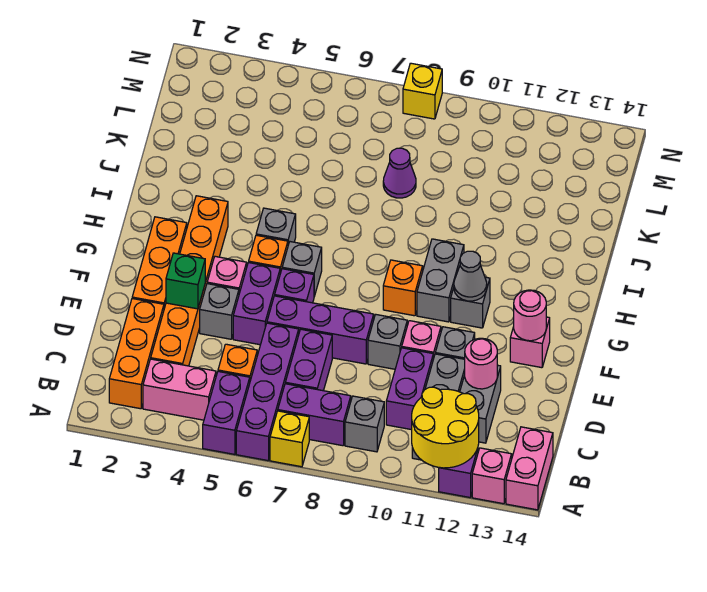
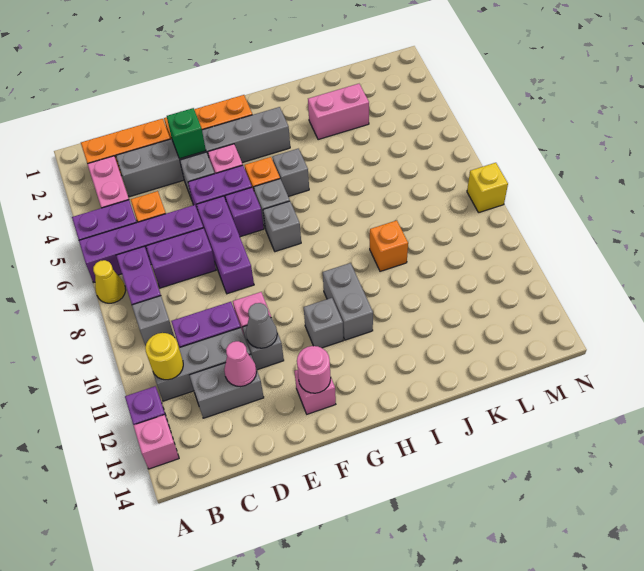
yellow brick A7 level 1 -> yellow cone A7 level 1
yellow round brick A11:B12 level 2 -> yellow round brick B11 level 2
pink brick A14:B14 level 1 -> pink brick J3:K3 level 1
orange brick C3:H3 level 1 -> grey brick C3:H3 level 1
pink round brick D12 level 2 -> pink cone D12 level 2
grey brick E9 level 1 -> grey brick G7 level 1
orange brick G9 level 1 -> orange brick J9 level 1
grey brick G10:H10 level 1 -> grey brick H10:H11 level 1
grey cone G11 level 2 -> grey cone E11 level 2
purple cone K8 level 1 -> none

